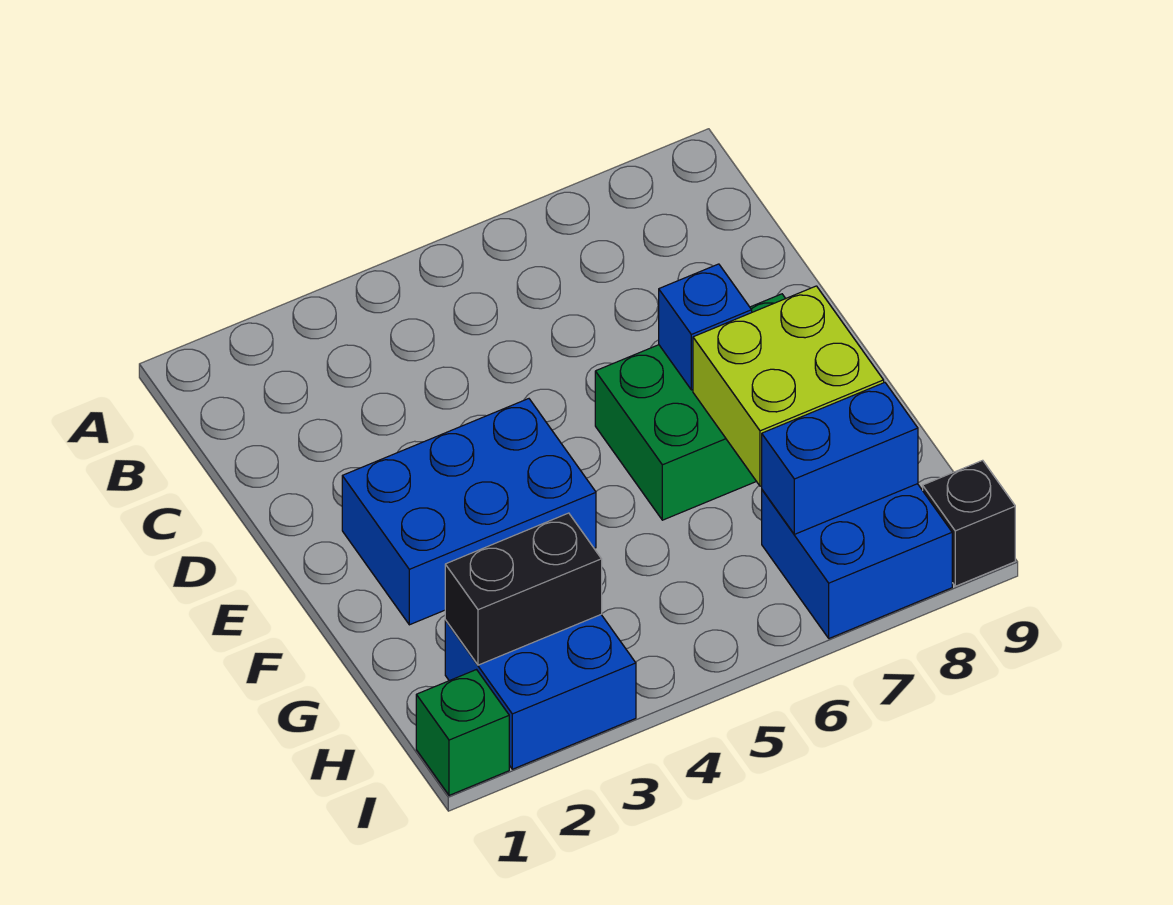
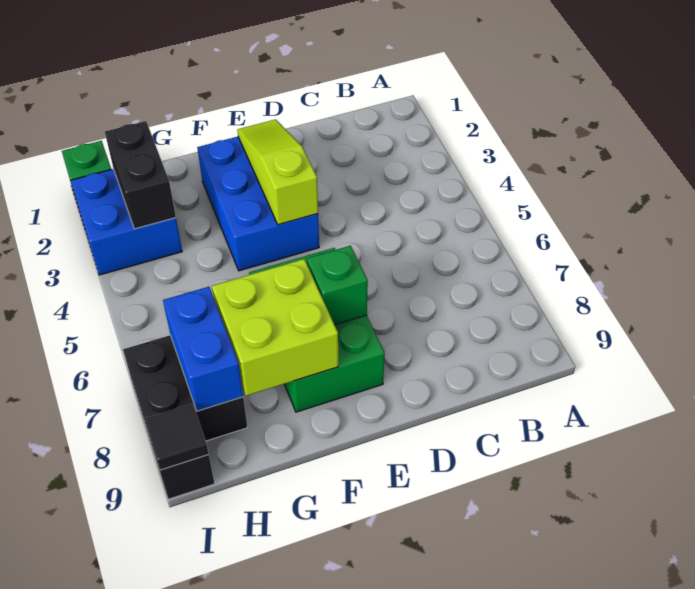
none -> lime slope E2:E4 level 2 top 4
blue brick E7 level 2 -> green brick E7 level 2
blue brick H7:I8 level 1 -> black brick H7:I8 level 1
none -> black tile I9 level 2

